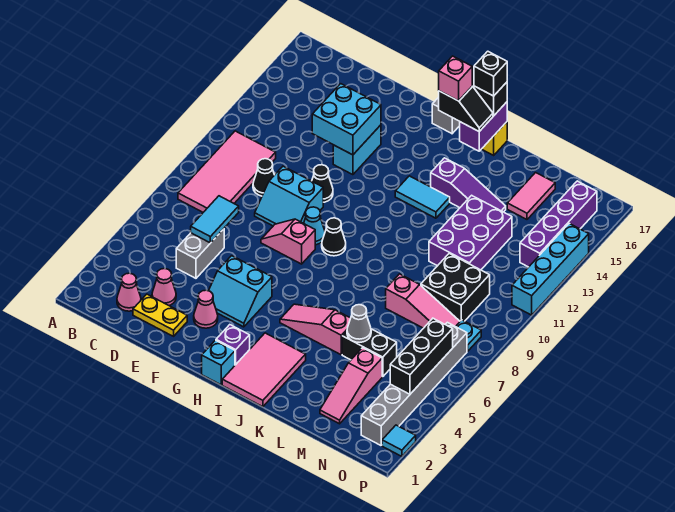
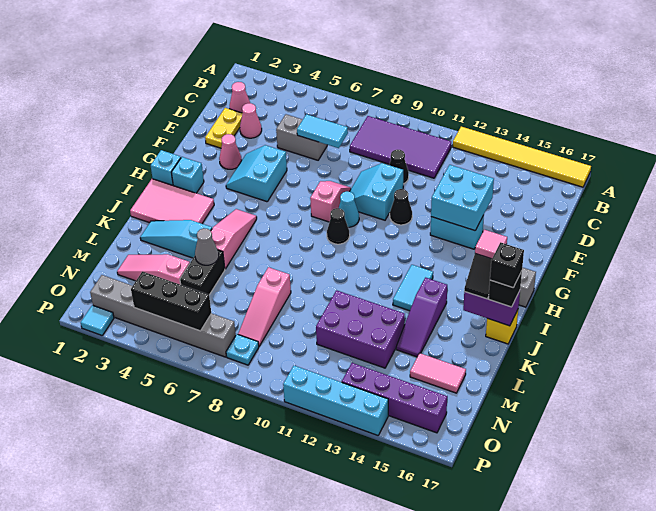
none -> yellow tile A12:A17 level 1
pink tile B8:C11 level 1 -> purple tile B8:C11 level 1
purple brick H2 level 1 -> cyan brick H2 level 1
pink brick I16 level 4 -> pink tile I16 level 4
none -> cyan slope K2:K4 level 1 top 4
black brick M9:N10 level 1 -> none

